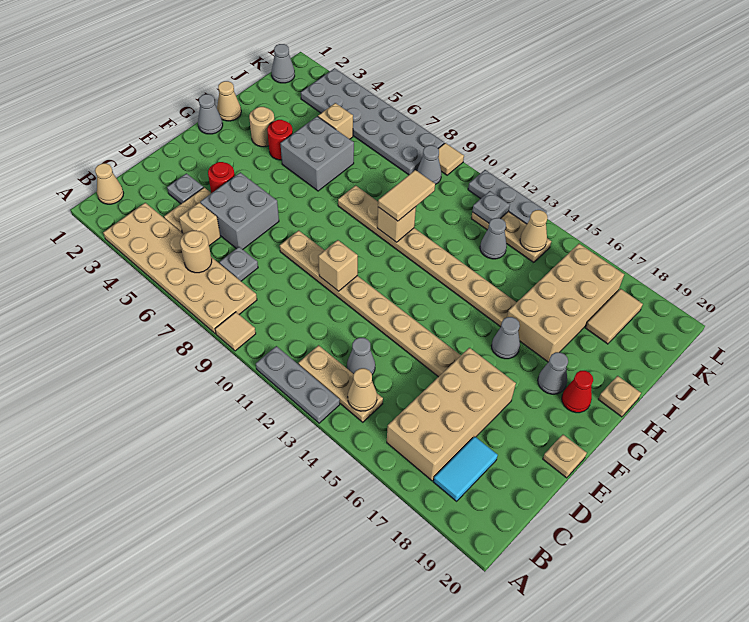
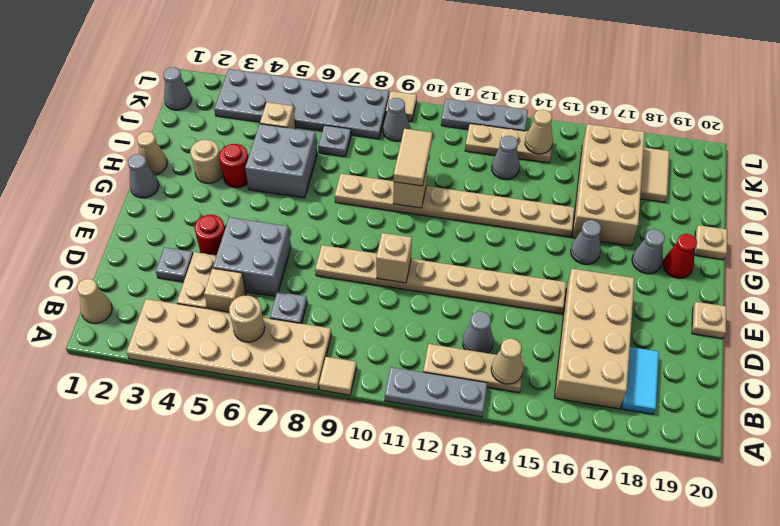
grey plate K12 level 2 -> grey plate J7 level 1

